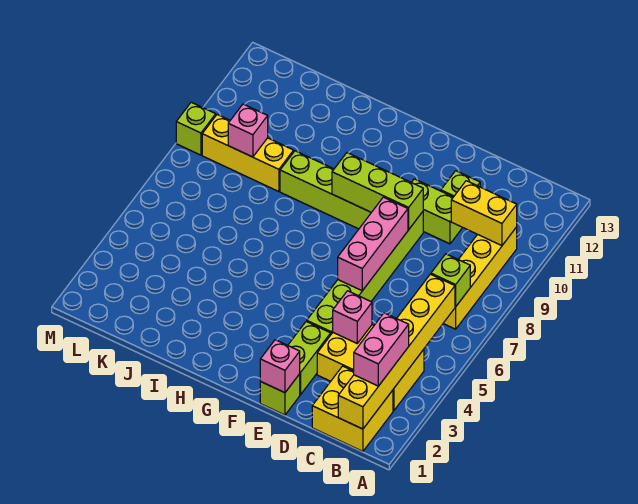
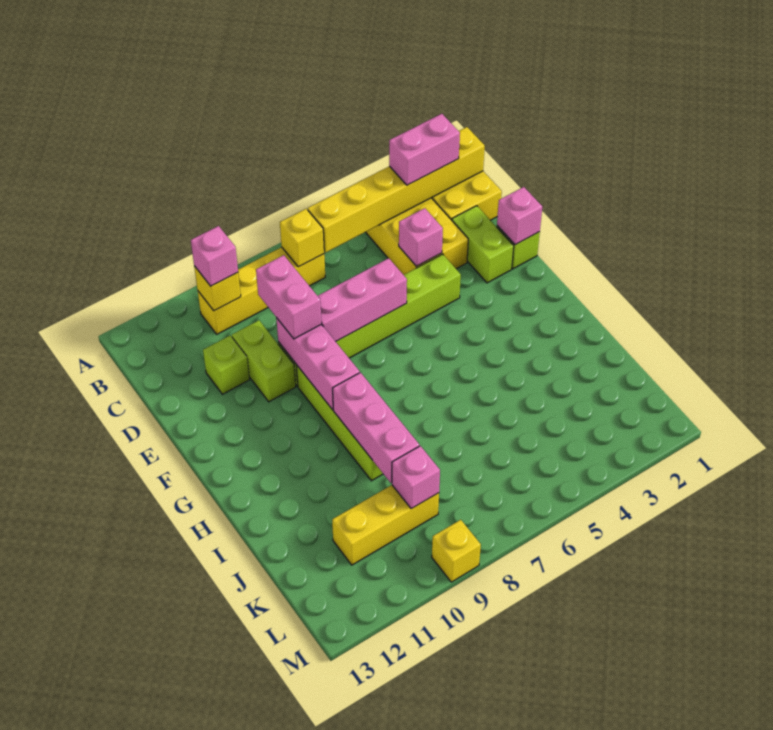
lime brick B7 level 2 -> yellow brick B7 level 2
yellow brick B10:C10 level 2 -> yellow brick B10 level 2
none -> pink brick B10 level 3
none -> pink brick D9:E9 level 3
lime brick E2:E3 level 1 -> lime brick D2:E2 level 1
lime brick E9:G9 level 2 -> pink brick E9:G9 level 2
none -> pink brick H9:J9 level 2
yellow brick J9:L9 level 1 -> yellow brick K9:K11 level 1
lime brick M9 level 1 -> yellow brick M9 level 1

